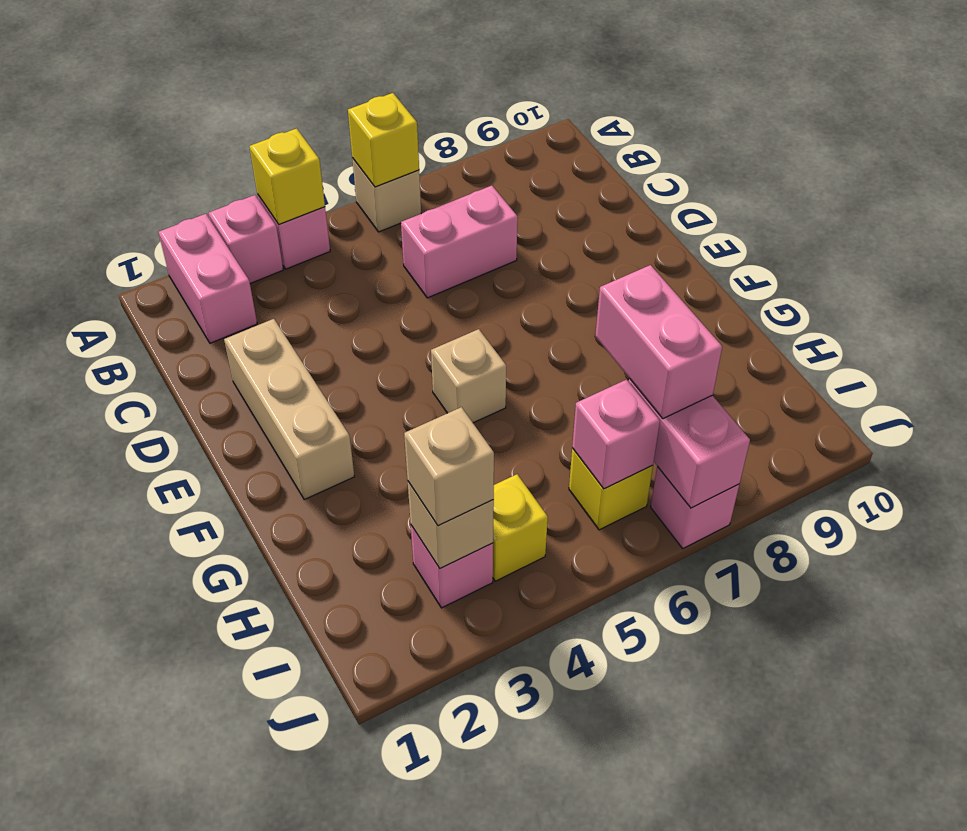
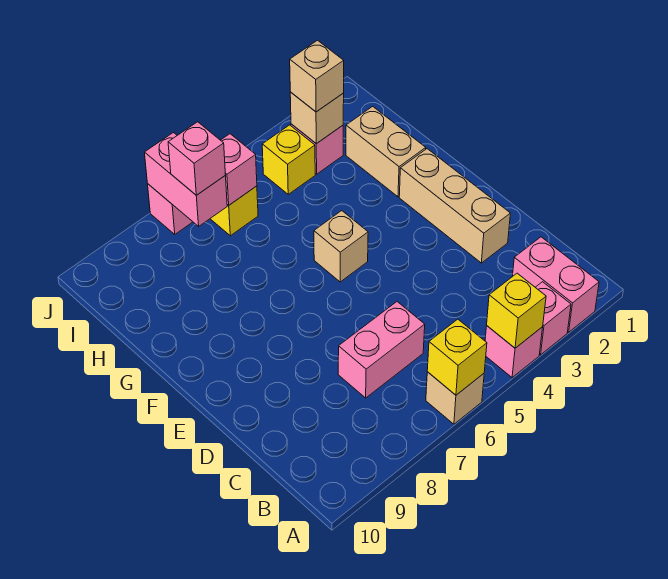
none -> tan brick G2:H2 level 1
pink brick H7:I7 level 3 -> pink brick I7 level 3

